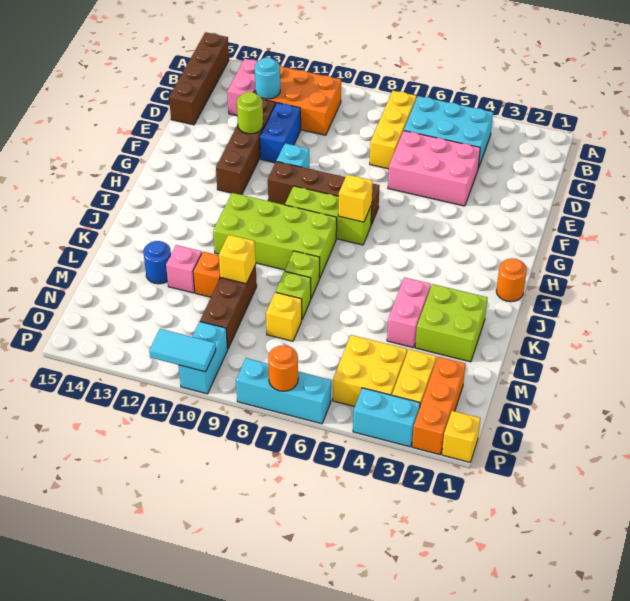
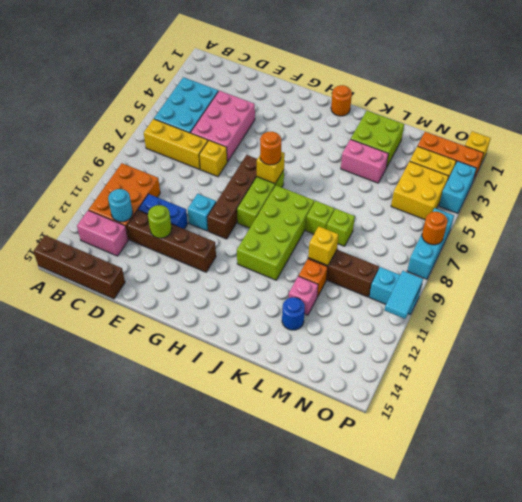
none -> orange round brick H7 level 3
yellow brick M8 level 1 -> yellow brick E7 level 1

